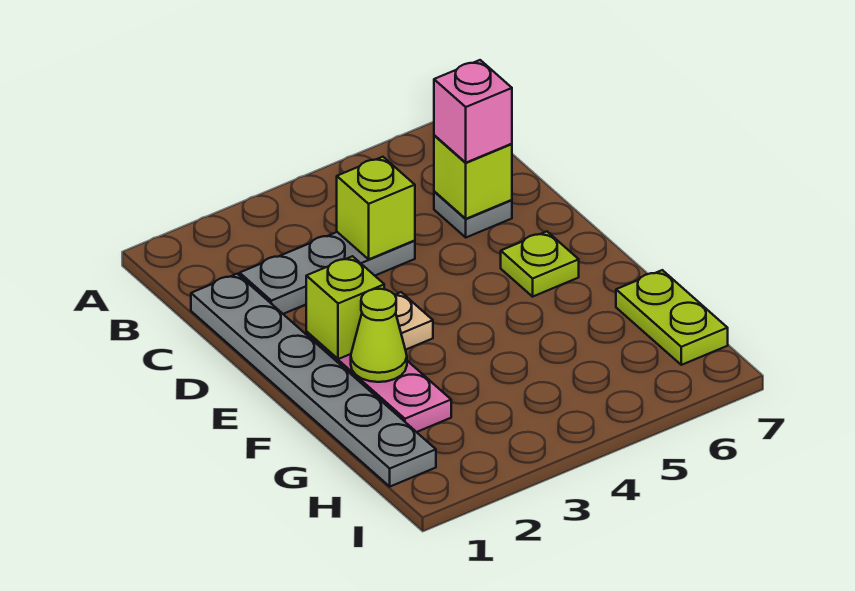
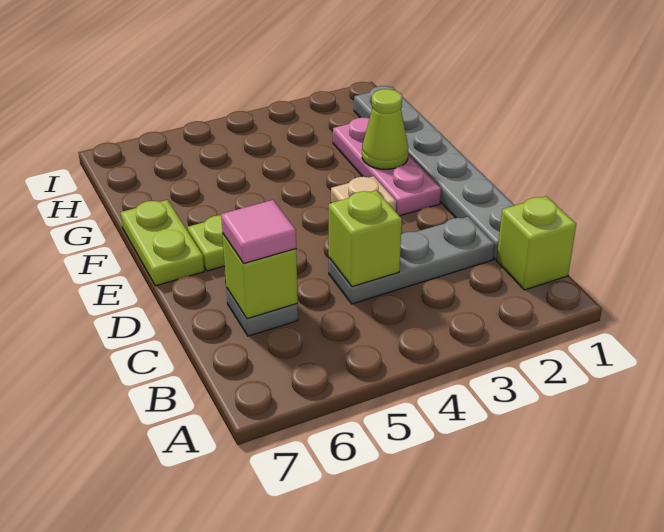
pink brick C6 level 3 -> pink tile C6 level 3
lime brick E2 level 2 -> lime brick B1 level 1
lime plate G7:H7 level 1 -> lime plate E7:F7 level 1

